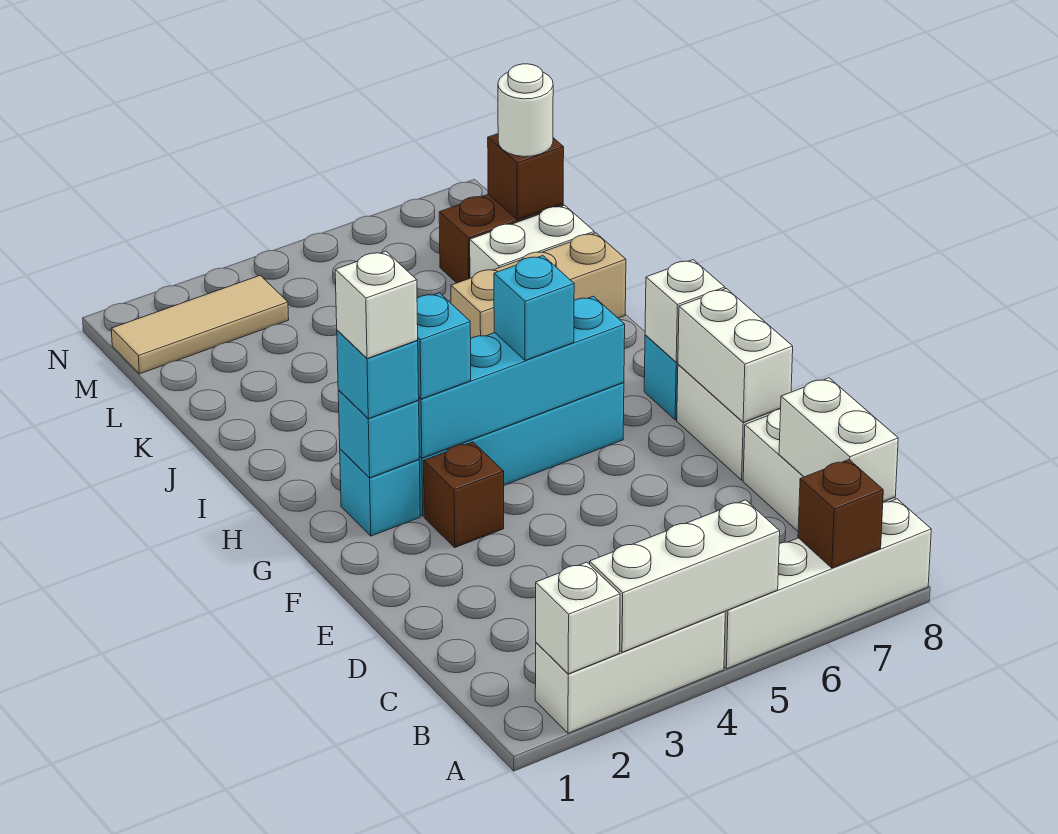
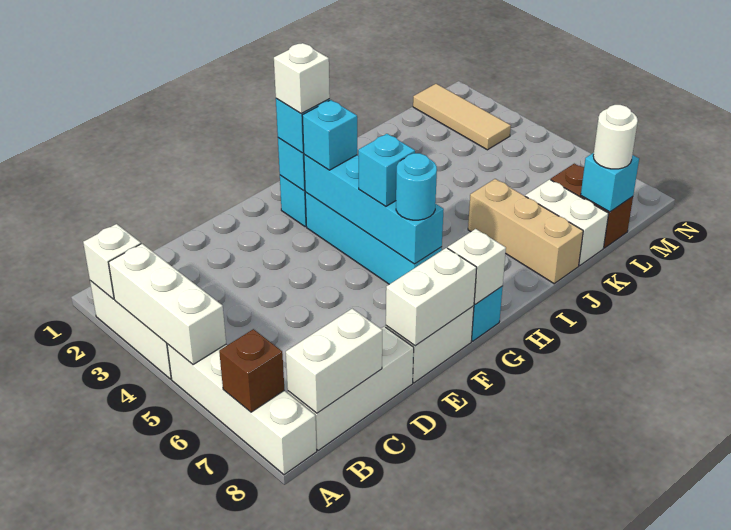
brown brick F3 level 1 -> none
none -> cyan round brick G6 level 3
brown brick L8 level 2 -> cyan brick L8 level 2

